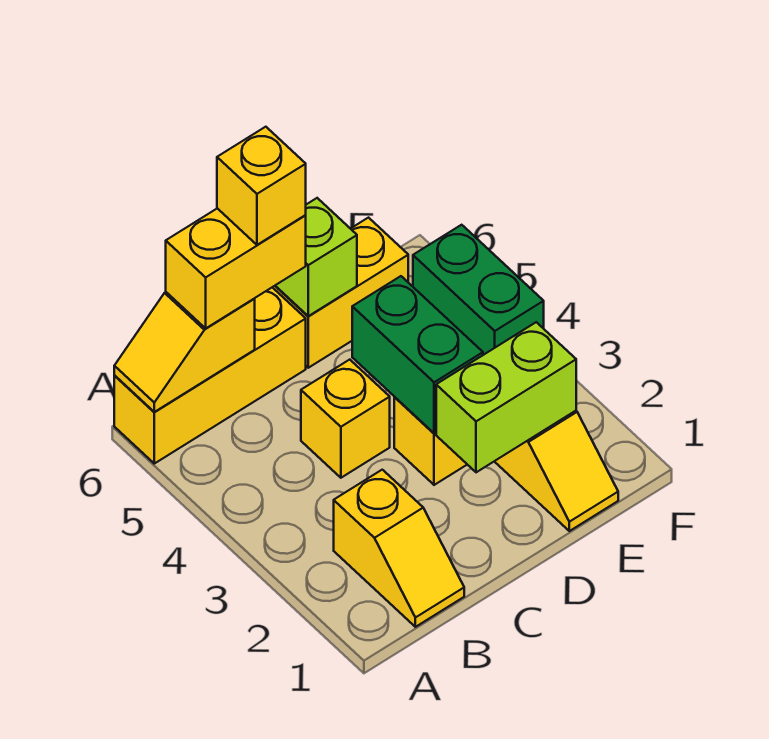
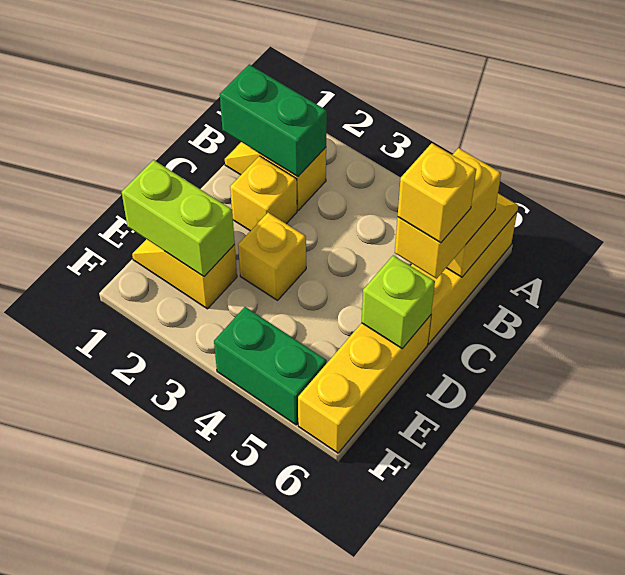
yellow brick C4 level 1 -> yellow brick C2 level 1
lime brick D2:E2 level 2 -> lime brick E1:E2 level 2
green brick D3:D4 level 2 -> green brick B1:B2 level 2
yellow brick D6:E6 level 1 -> yellow brick D6:F6 level 1

